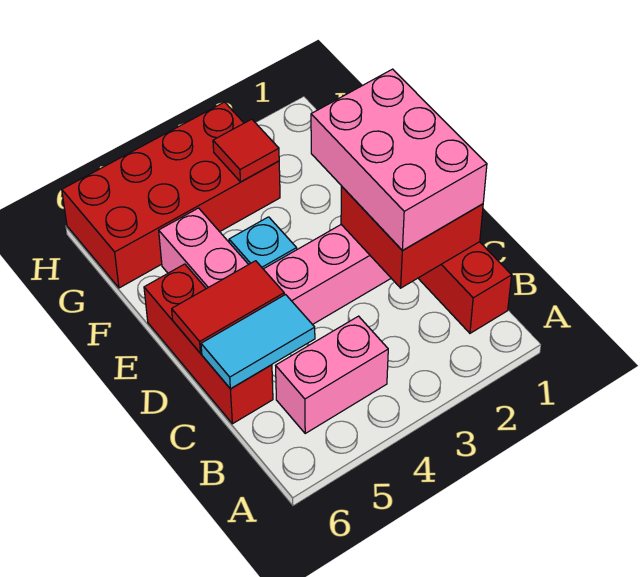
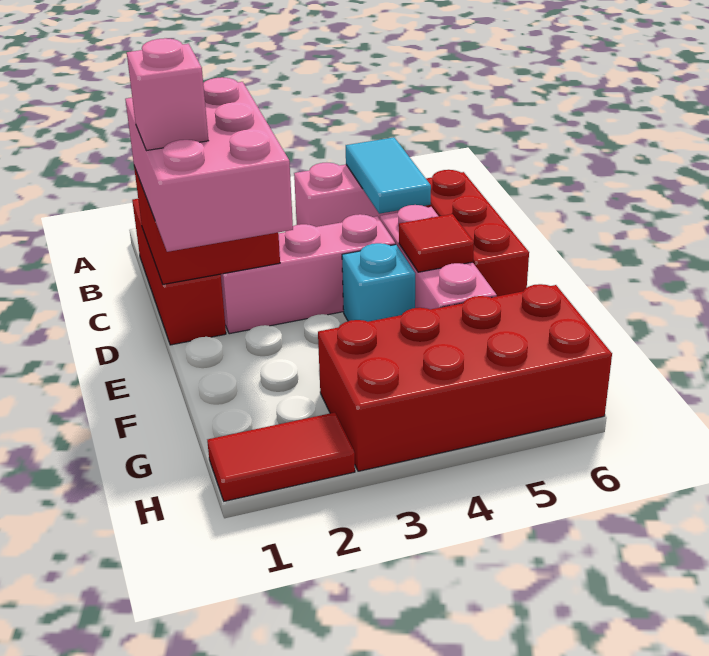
cyan tile C5:C6 level 2 -> cyan tile B5:C5 level 2
none -> pink brick D1 level 4
red tile D5:D6 level 2 -> red tile H1:H2 level 1
red tile G3 level 2 -> red tile E5 level 2

